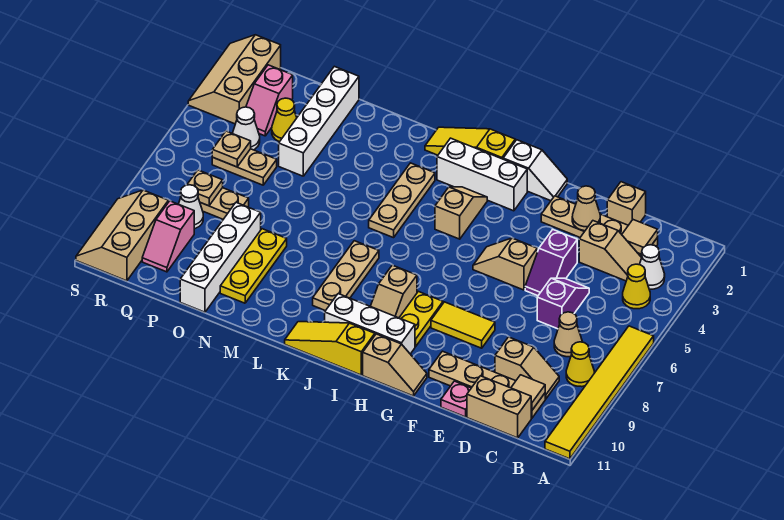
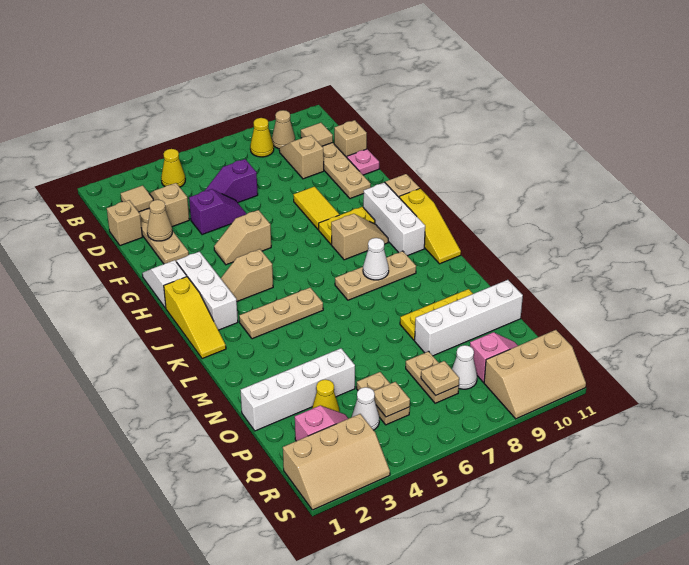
yellow tile A6:A11 level 1 -> none
white cone B3 level 1 -> white cone K8 level 2
tan cone C7 level 1 -> tan cone B9 level 1
tan brick C11:D11 level 1 -> tan brick D11 level 1
tan slope F5:G5 level 1 top F -> tan slope G4:G5 level 1 top 5

